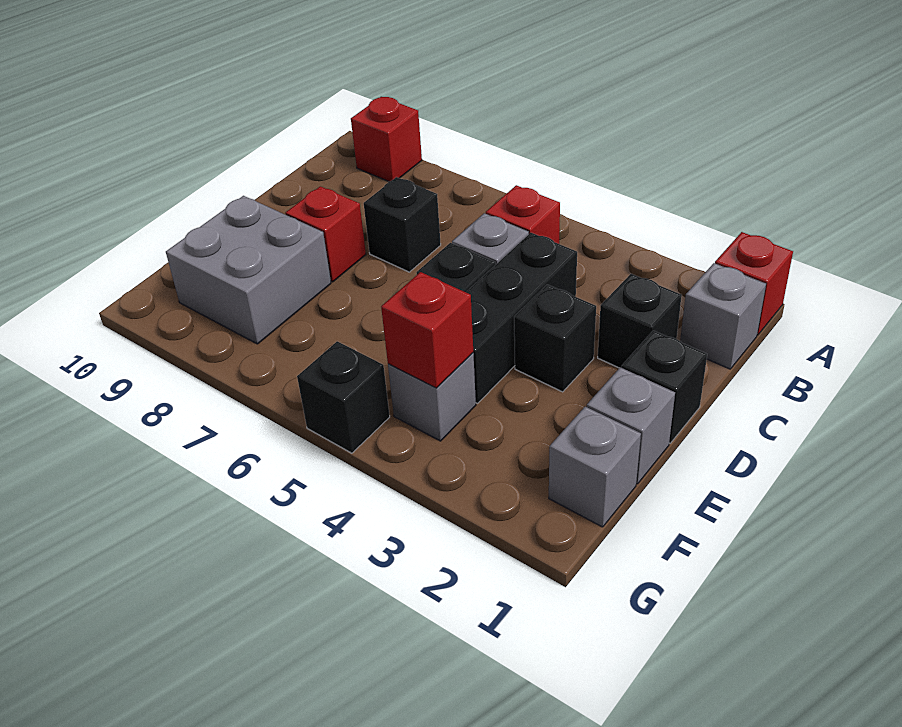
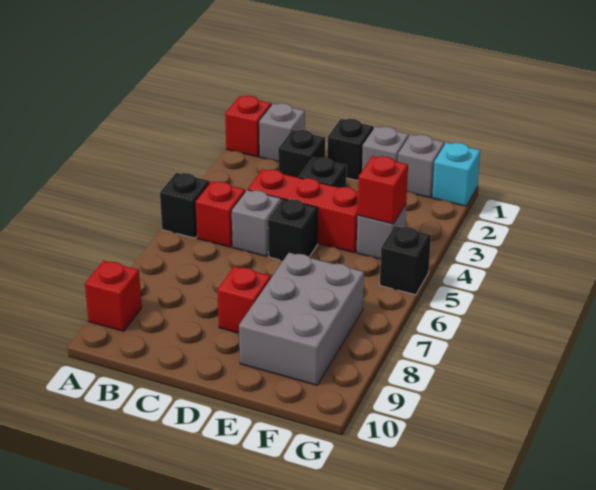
black brick C4:E4 level 1 -> red brick C4:E4 level 1
black brick C7 level 1 -> black brick A5 level 1
grey brick E8:F9 level 1 -> grey brick E7:F9 level 1
none -> cyan brick G1 level 1

